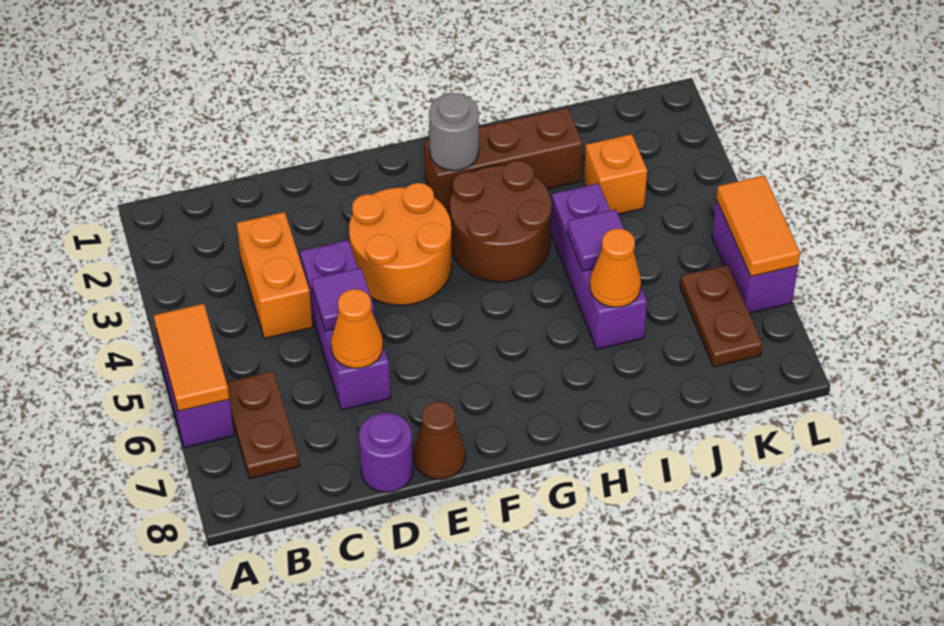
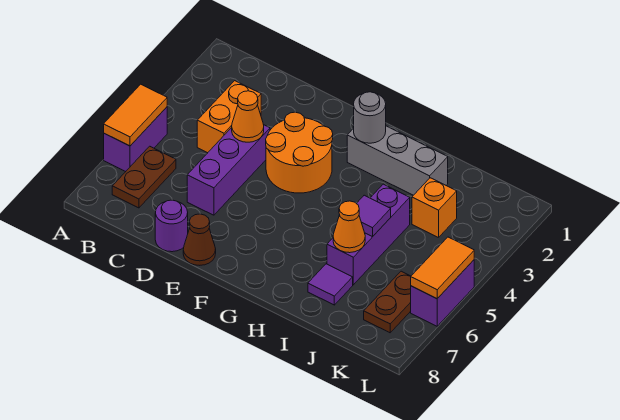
purple tile D5 level 2 -> purple tile I7 level 1
orange cone D6 level 2 -> orange cone D4 level 2
brown brick G2:I2 level 1 -> grey brick G2:I2 level 1
brown round brick G3:H4 level 1 -> none

